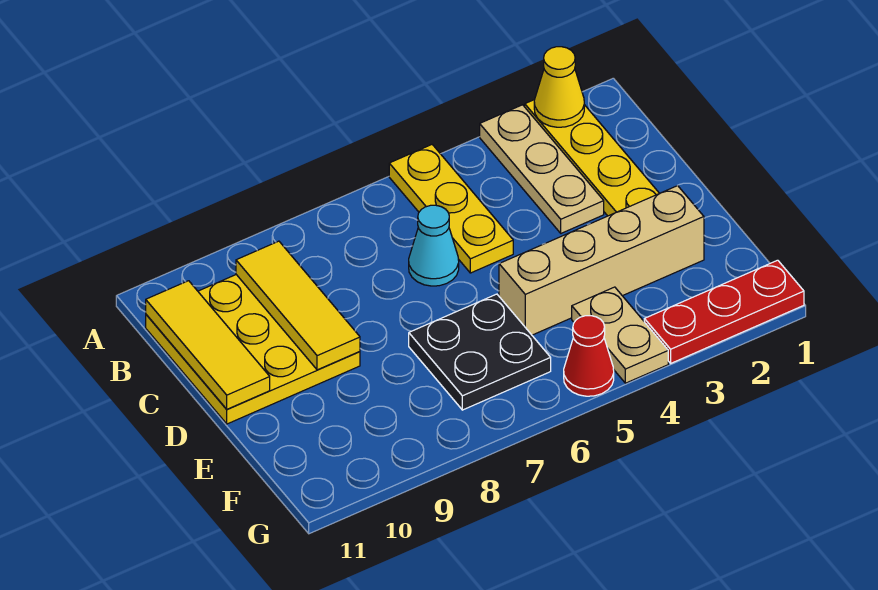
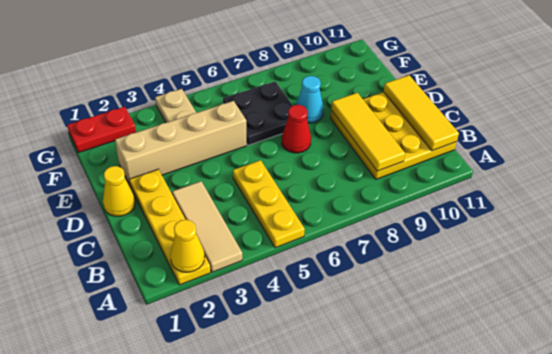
tan plate A3:C3 level 1 -> tan tile A3:C3 level 1
cyan cone C6 level 1 -> cyan cone E8 level 1
none -> yellow cone D1 level 1
red plate G1:G3 level 1 -> red plate G1:G2 level 1
red cone G5 level 1 -> red cone D7 level 1

